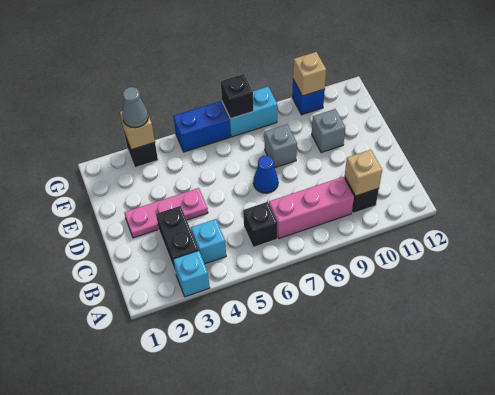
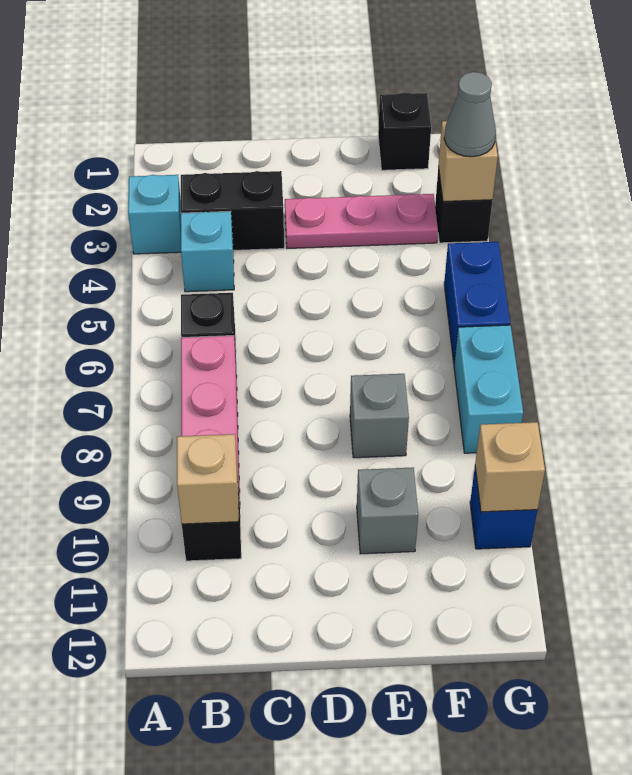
pink plate D2:D4 level 1 -> pink plate D3:F3 level 1
blue cone D7 level 1 -> none
black brick G7 level 2 -> black brick F1 level 1

